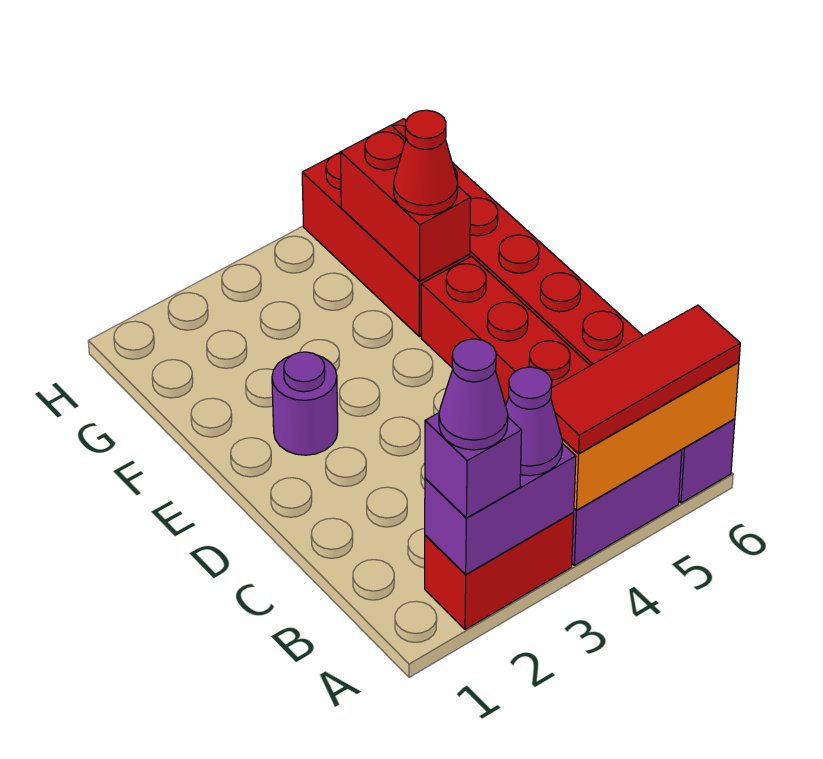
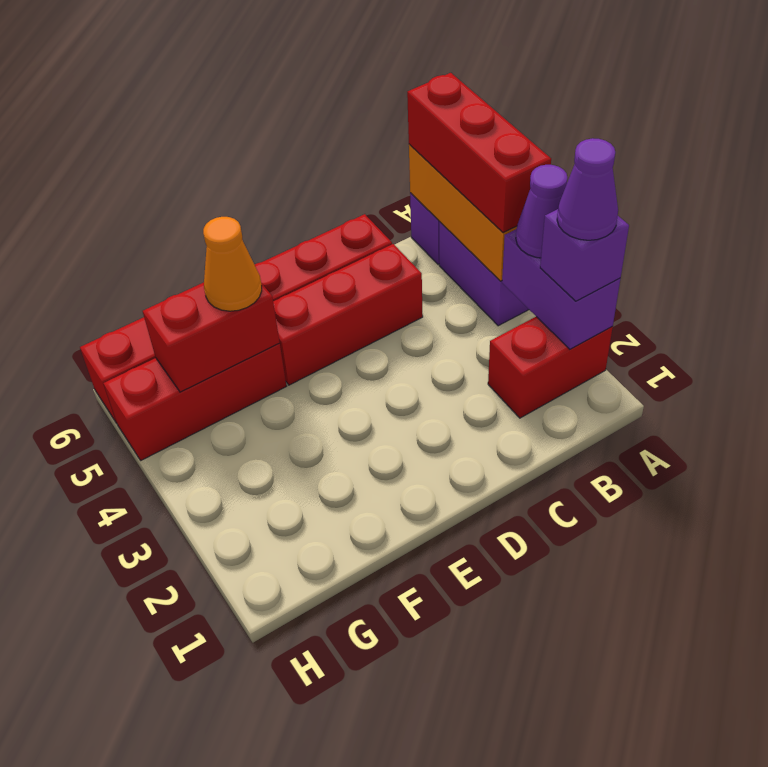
red brick A2:A3 level 1 -> red brick A2:B2 level 1
red tile A4:A6 level 3 -> red brick A4:A6 level 3
purple round brick E2 level 1 -> none
red cone F5 level 3 -> orange cone F5 level 3

